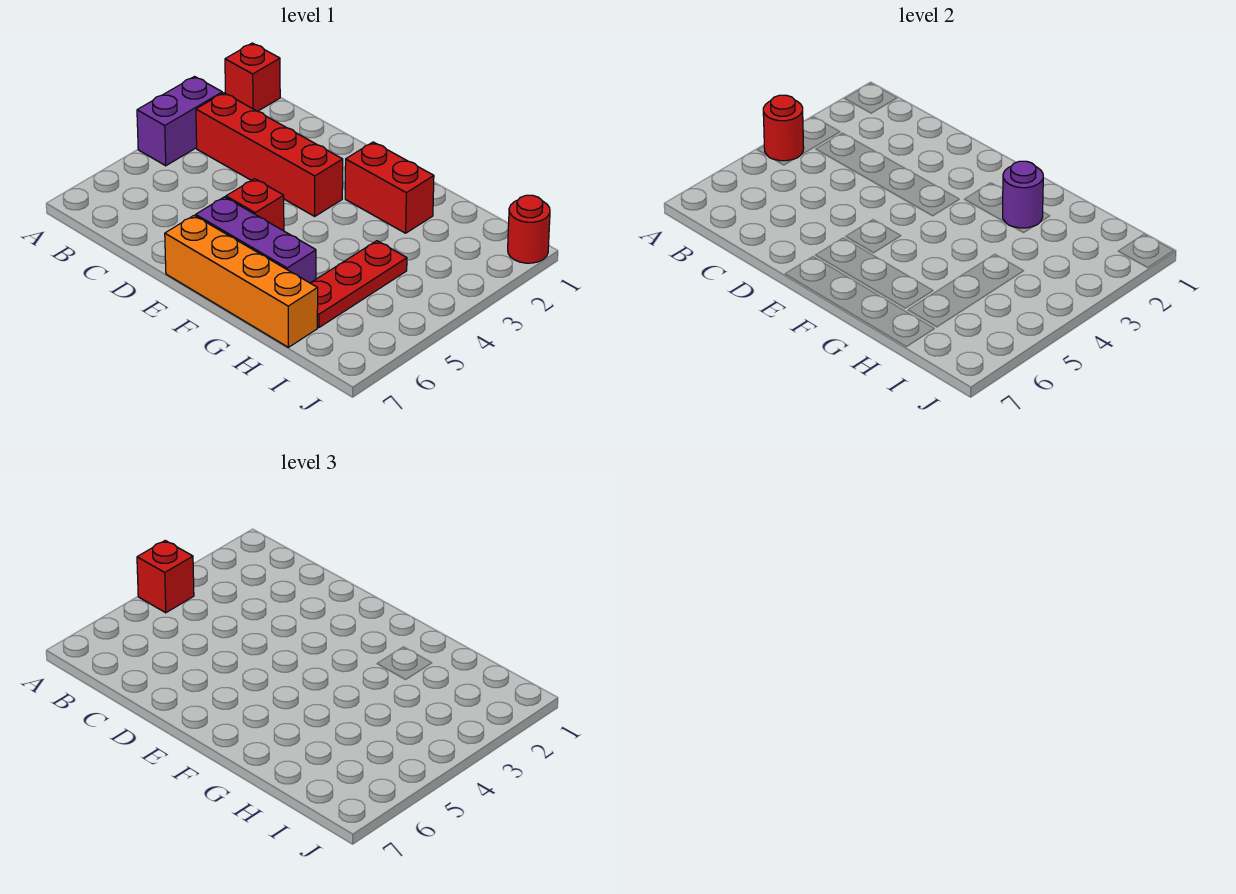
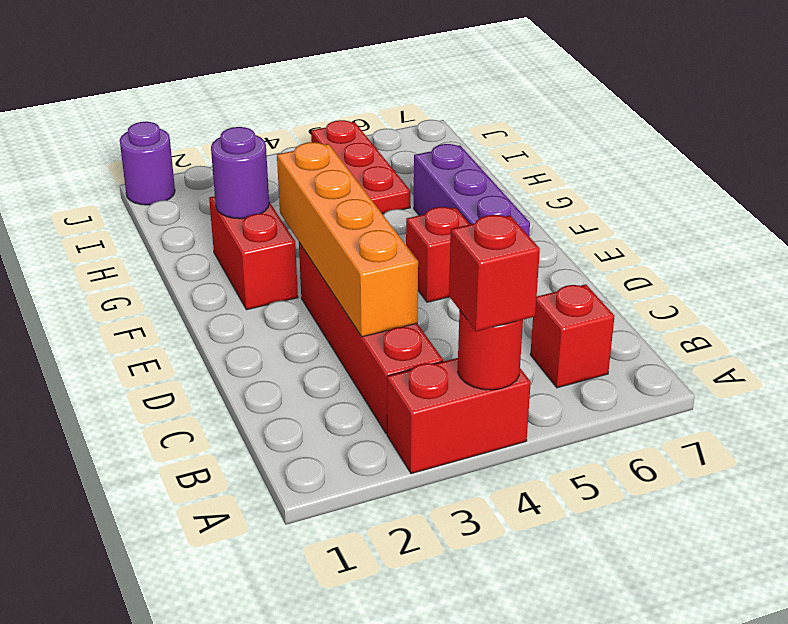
red brick A1 level 1 -> red brick B6 level 1
purple brick A3:A4 level 1 -> red brick A3:A4 level 1
orange brick E7:H7 level 1 -> orange brick C3:F3 level 2
red plate H4:H6 level 1 -> red plate H5:J5 level 1
red round brick J1 level 1 -> purple round brick J1 level 1

